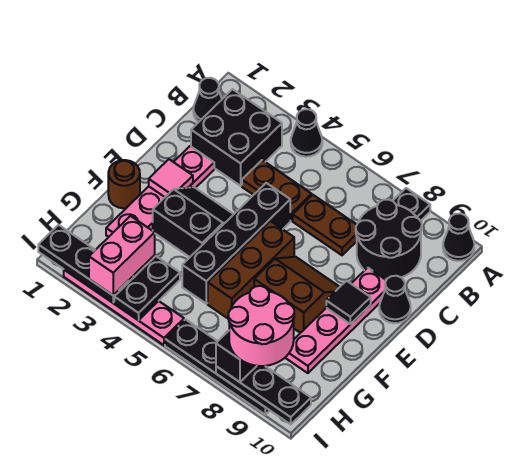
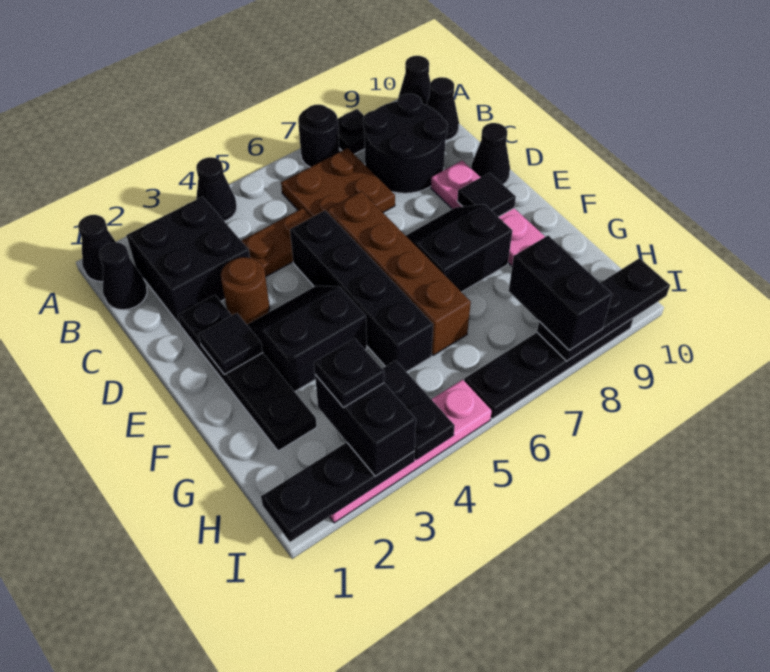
none -> black cone A1 level 1
none -> black round brick A7 level 1
none -> black cone B10 level 1
brown plate C6:C7 level 1 -> brown plate B6:C7 level 1
pink plate D2:G2 level 1 -> black plate D2:G2 level 1
pink tile E2 level 2 -> black tile E2 level 2
brown brick E6:G6 level 1 -> brown brick D6:G6 level 1
brown slope E7:F8 level 1 top F -> black slope E7:F8 level 1 top F
brown round brick F1 level 1 -> brown round brick D3 level 1
pink brick H3:I3 level 3 -> black brick H3:I3 level 3
none -> black plate H3 level 4
pink round brick H8:I9 level 4 -> none

